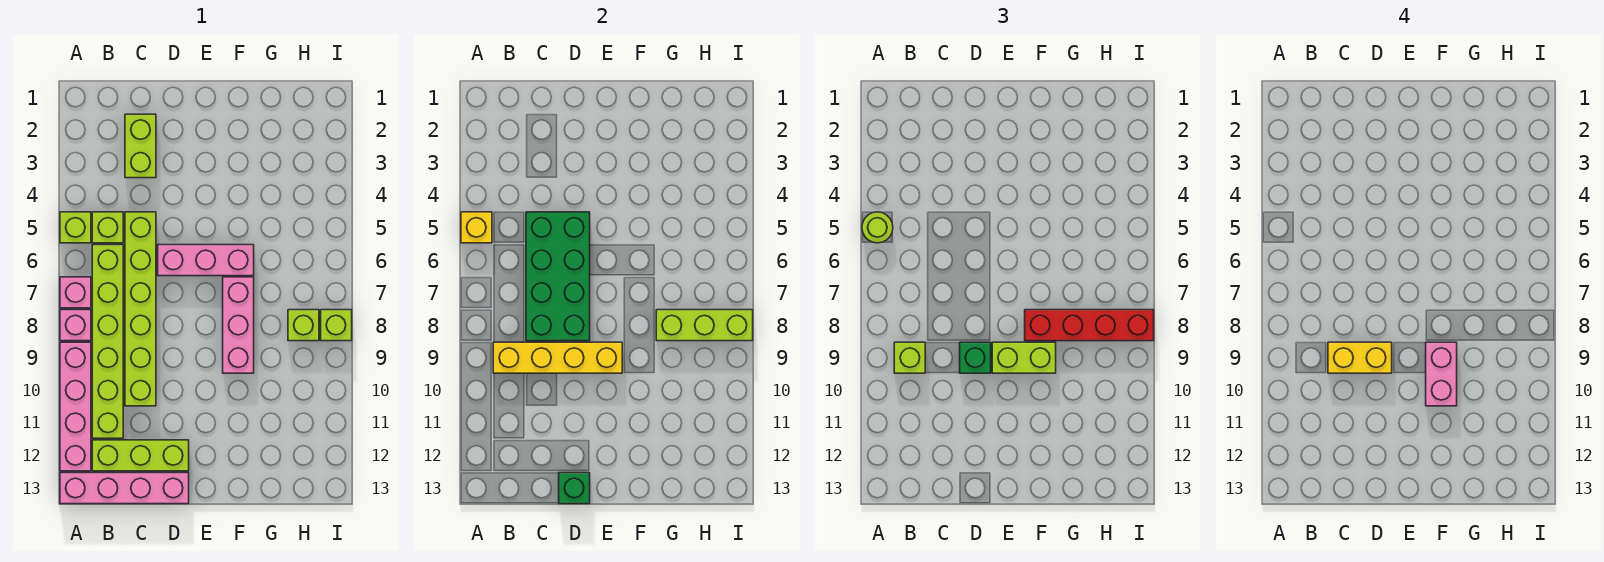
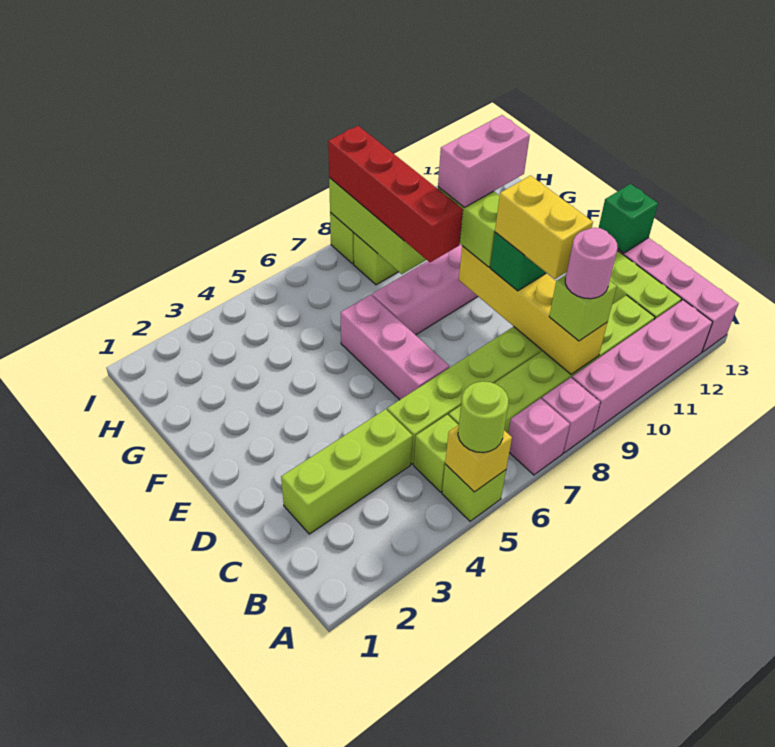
none -> pink round brick B9 level 4
lime brick C2:C3 level 1 -> lime brick C2:C4 level 1
green brick C5:D8 level 2 -> none

